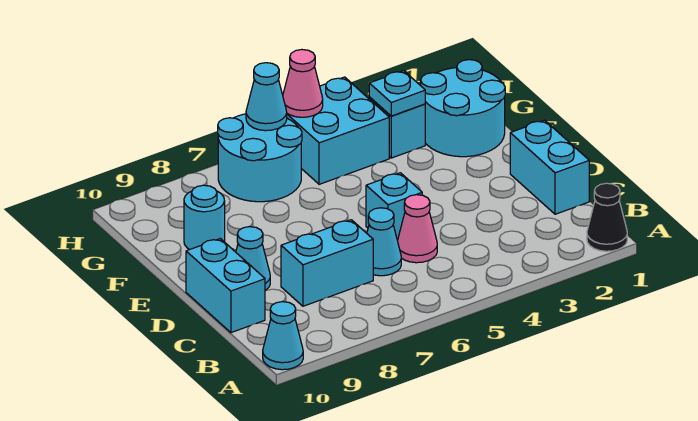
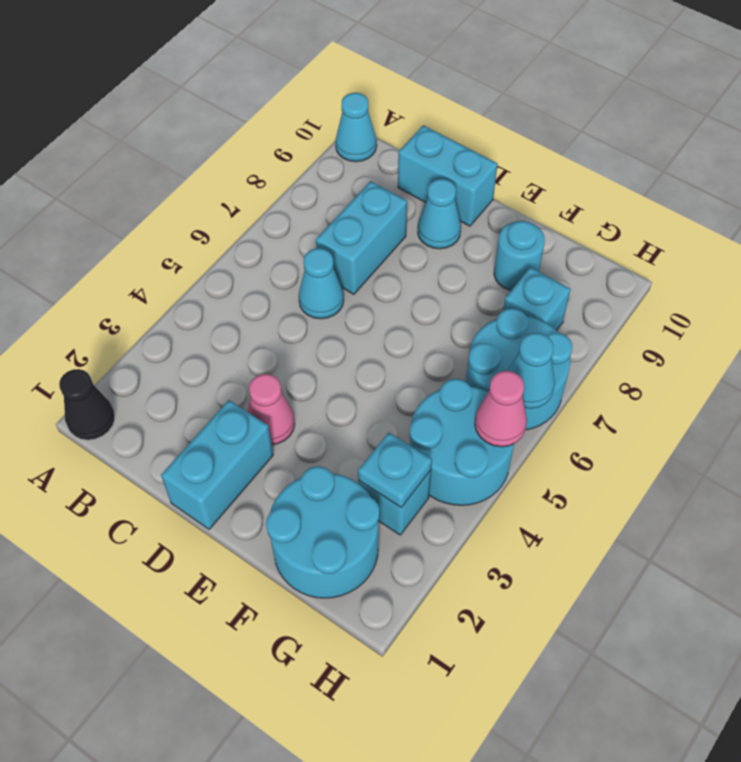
cyan brick C1:D1 level 1 -> cyan brick D1:D2 level 1
pink cone C5 level 1 -> pink cone D3 level 1
cyan brick D5 level 1 -> cyan brick G8 level 1
cyan brick G4:H5 level 1 -> cyan round brick G4:H5 level 1

